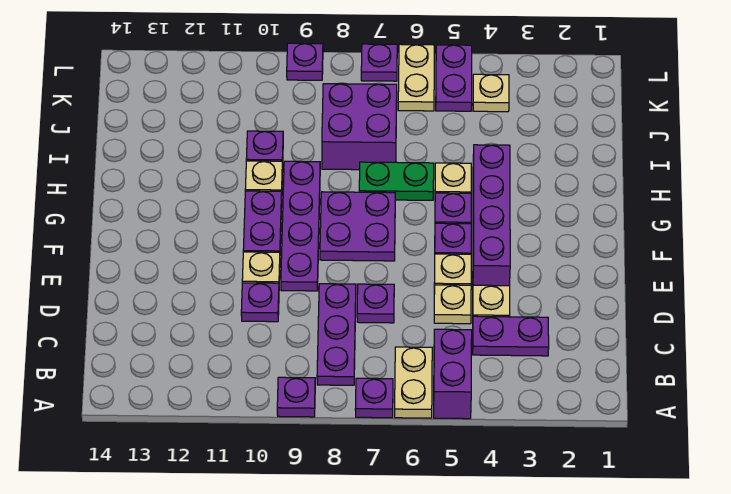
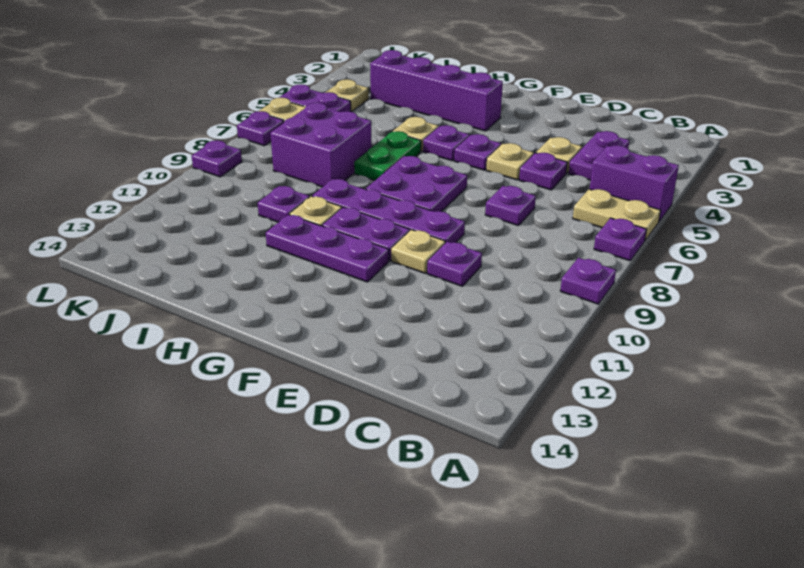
purple plate B8:D8 level 1 -> purple plate F11:H11 level 1
tan plate D5 level 1 -> purple plate D5 level 1
purple brick E4:H4 level 1 -> purple brick G3:J3 level 1

